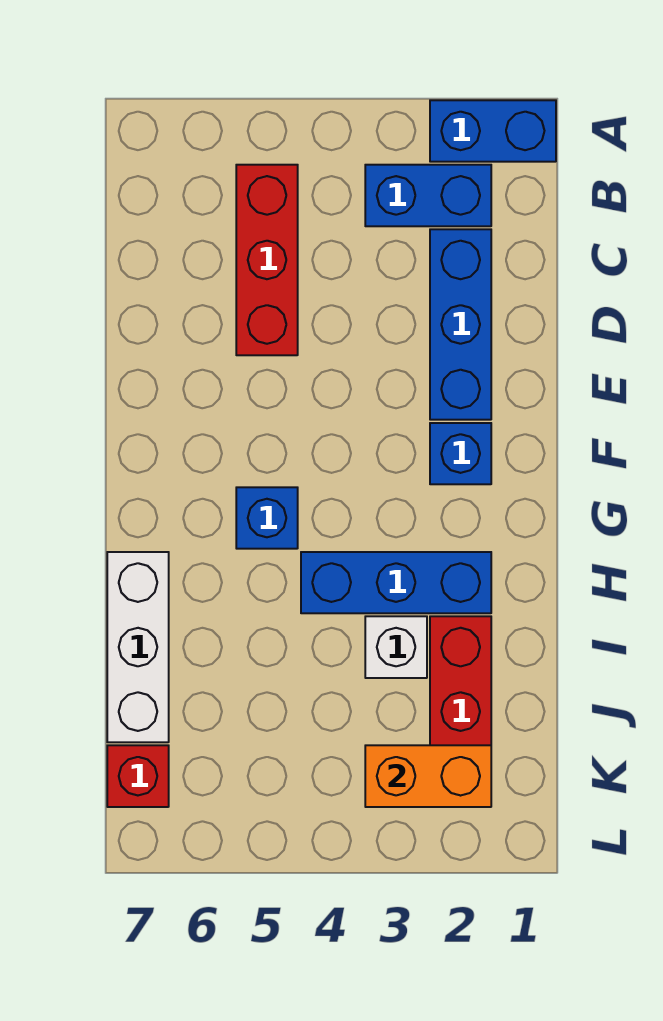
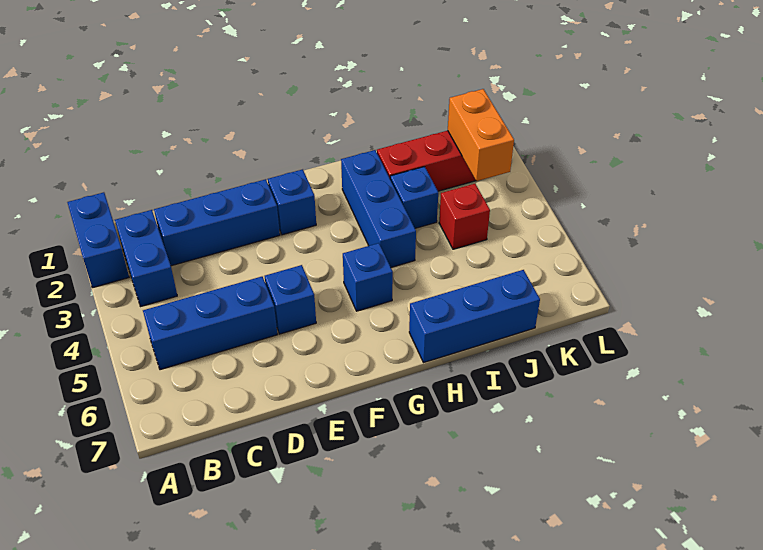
red brick B5:D5 level 1 -> blue brick B5:D5 level 1
none -> blue brick E5 level 1
white brick H7:J7 level 1 -> blue brick H7:J7 level 1
white brick I3 level 1 -> blue brick I3 level 1
red brick K7 level 1 -> red brick J4 level 1

